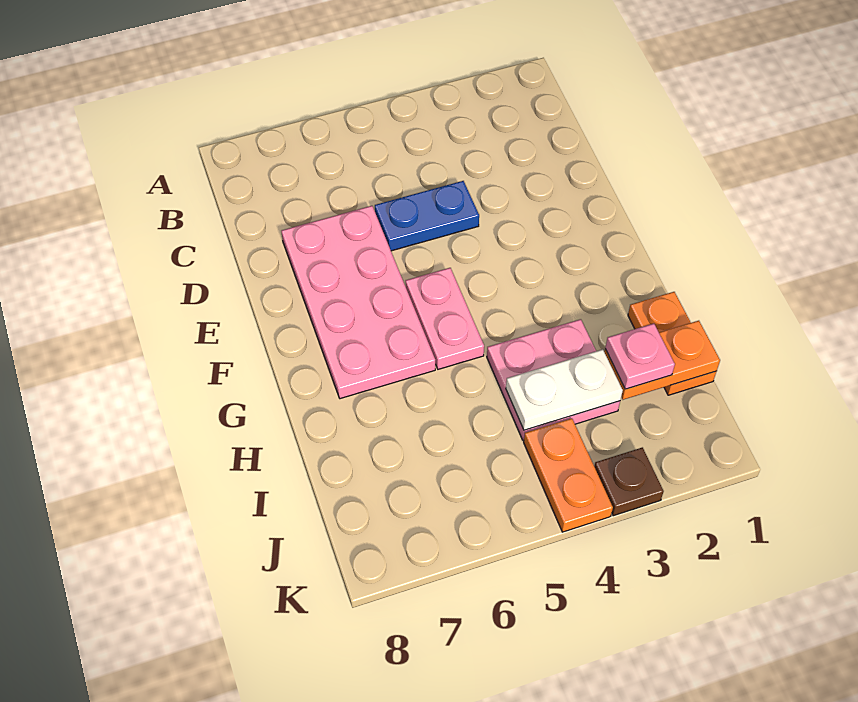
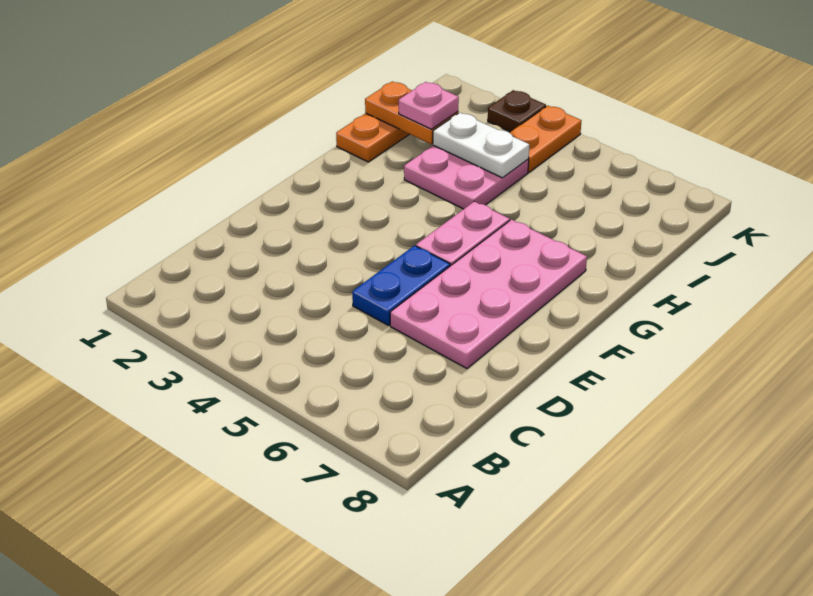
blue plate D4:D5 level 1 -> blue plate D5:E5 level 1

